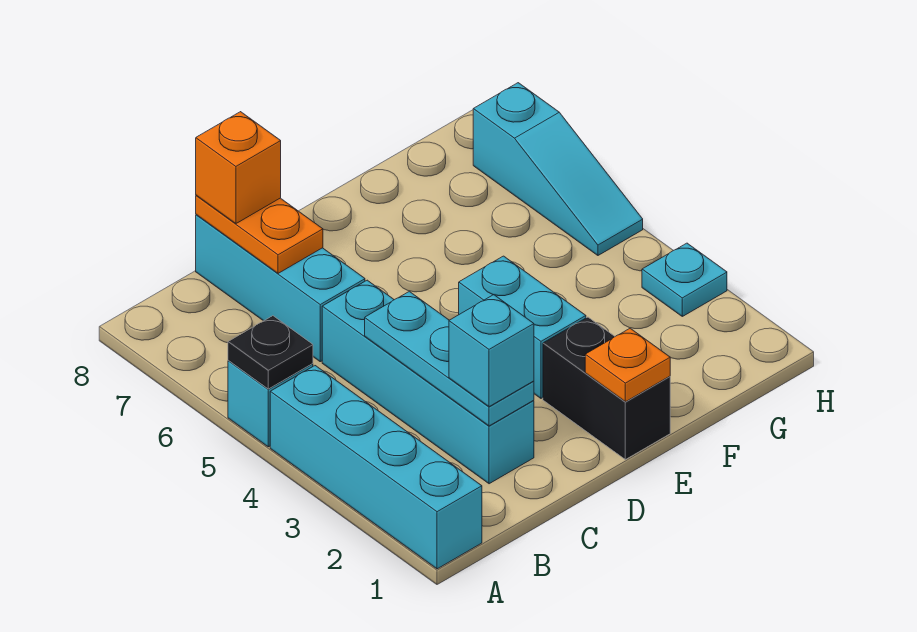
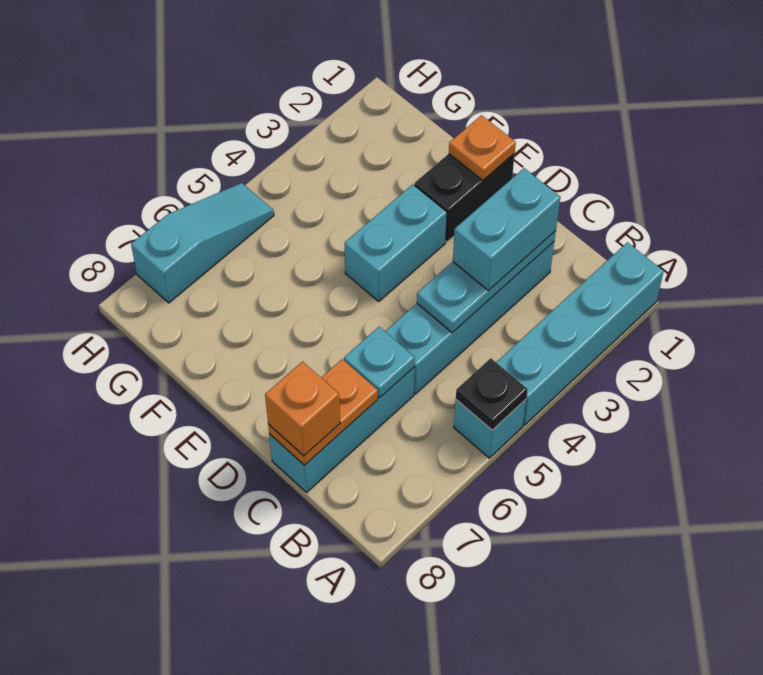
cyan brick C2 level 3 -> cyan brick C2:C3 level 3
cyan plate H3 level 1 -> cyan plate C6 level 2

